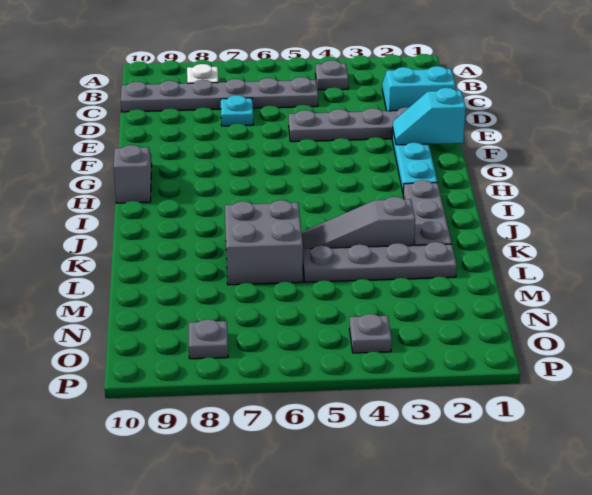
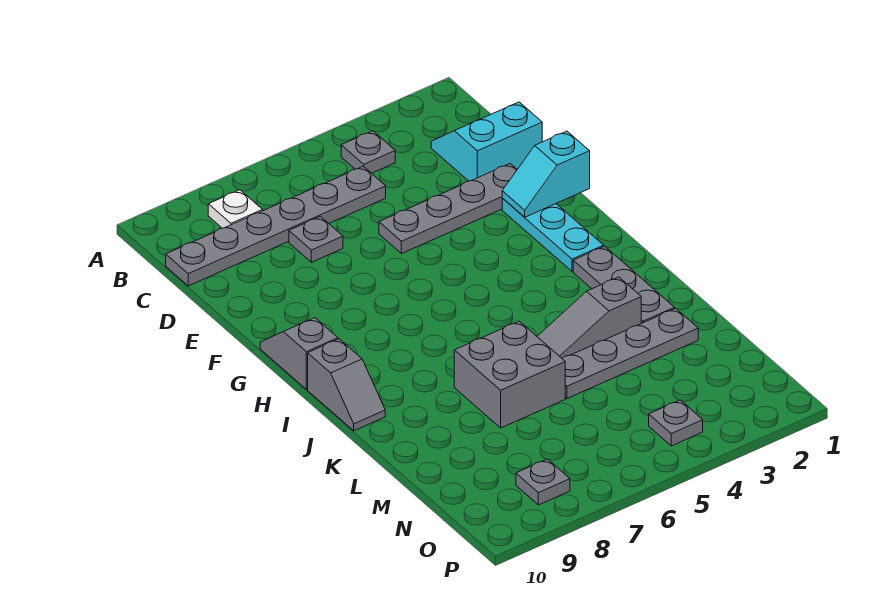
cyan plate D7 level 1 -> grey plate D7 level 1
none -> grey slope I10:J10 level 1 top I

